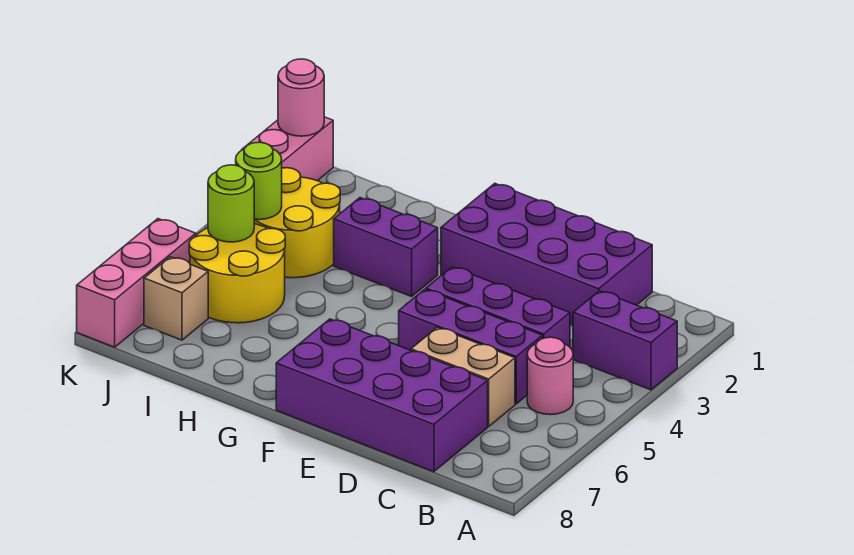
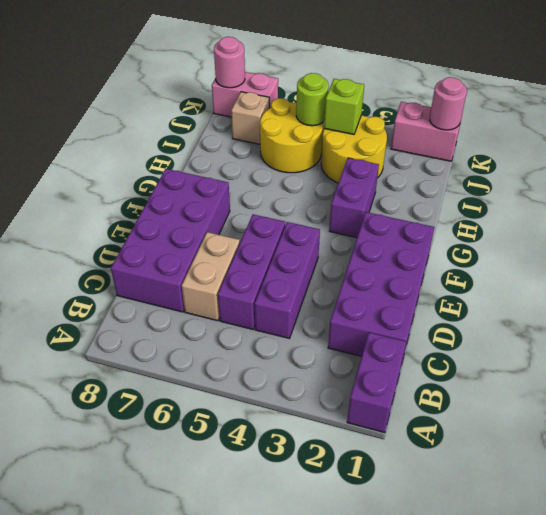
purple brick A3:B3 level 1 -> purple brick A1:B1 level 1
pink round brick B5 level 1 -> pink round brick K8 level 2
lime round brick J4 level 2 -> lime brick J4 level 2
pink brick K6:K8 level 1 -> pink brick K7:K8 level 1

